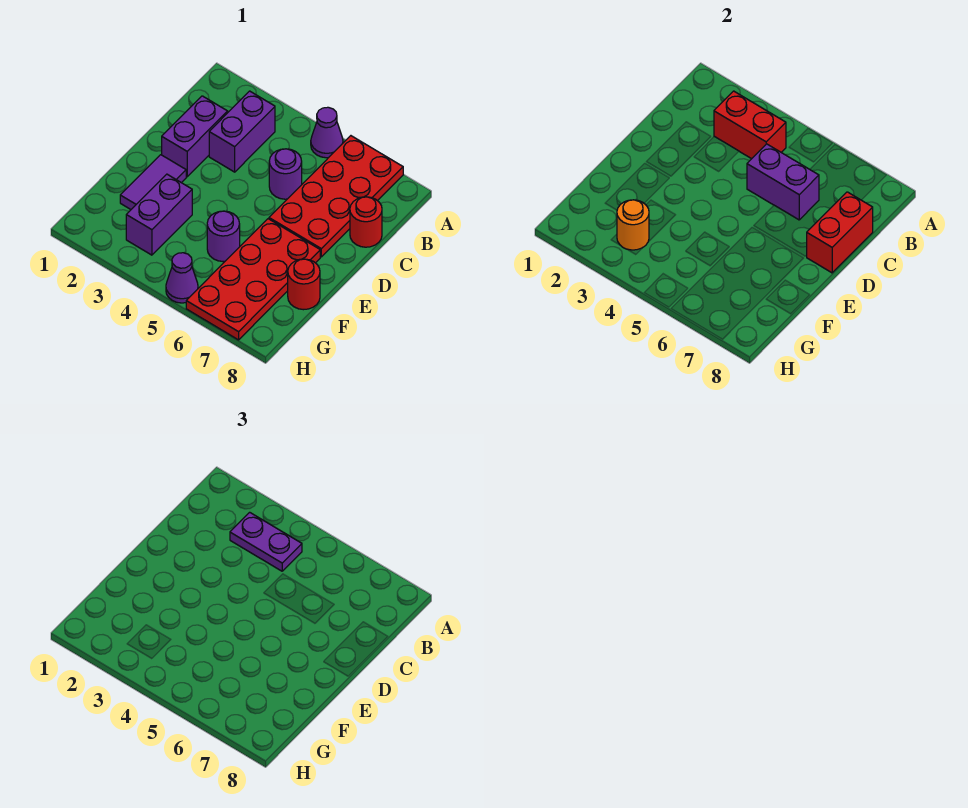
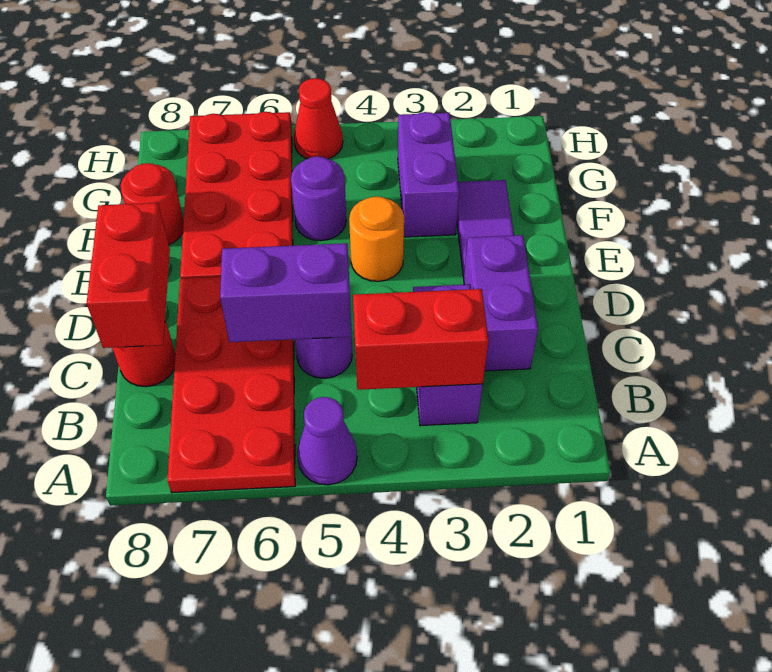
purple plate B3:B4 level 3 -> none
orange round brick G3 level 2 -> orange round brick E4 level 1
purple cone H5 level 1 -> red cone H5 level 1

